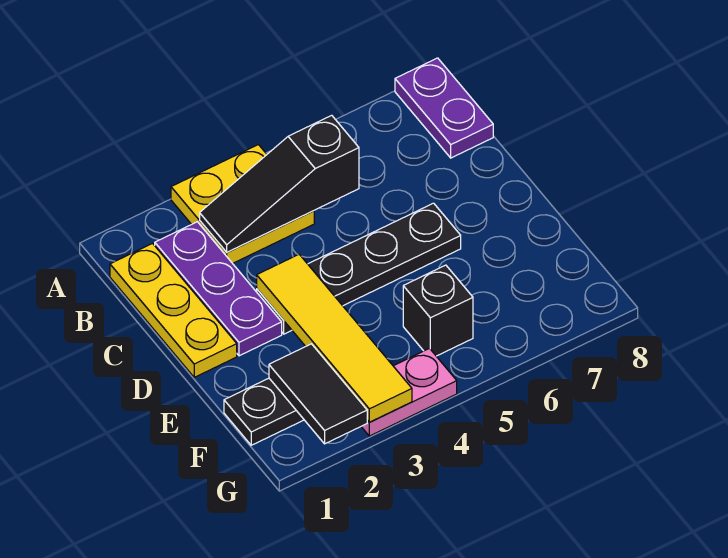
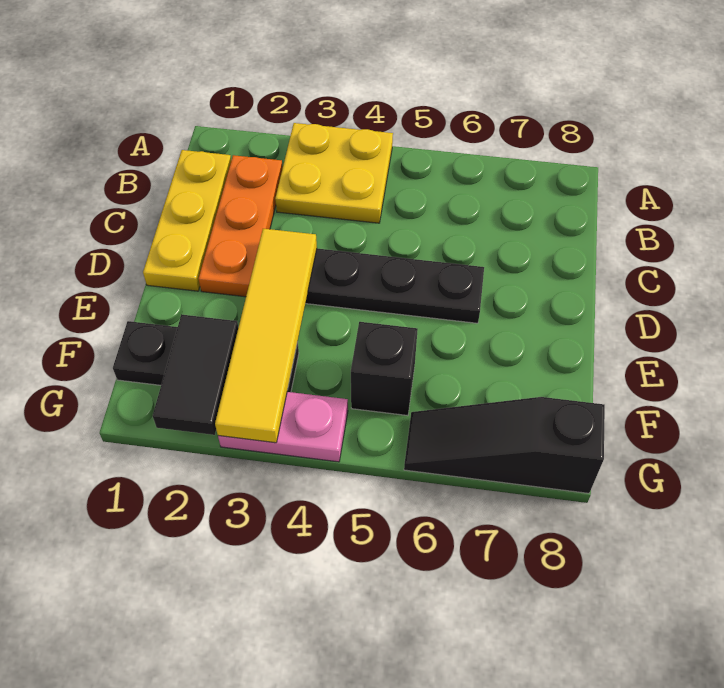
purple plate A8:B8 level 1 -> none
purple plate B2:D2 level 1 -> orange plate B2:D2 level 1
black slope B3:B5 level 2 top 5 -> black slope G6:G8 level 1 top 8

